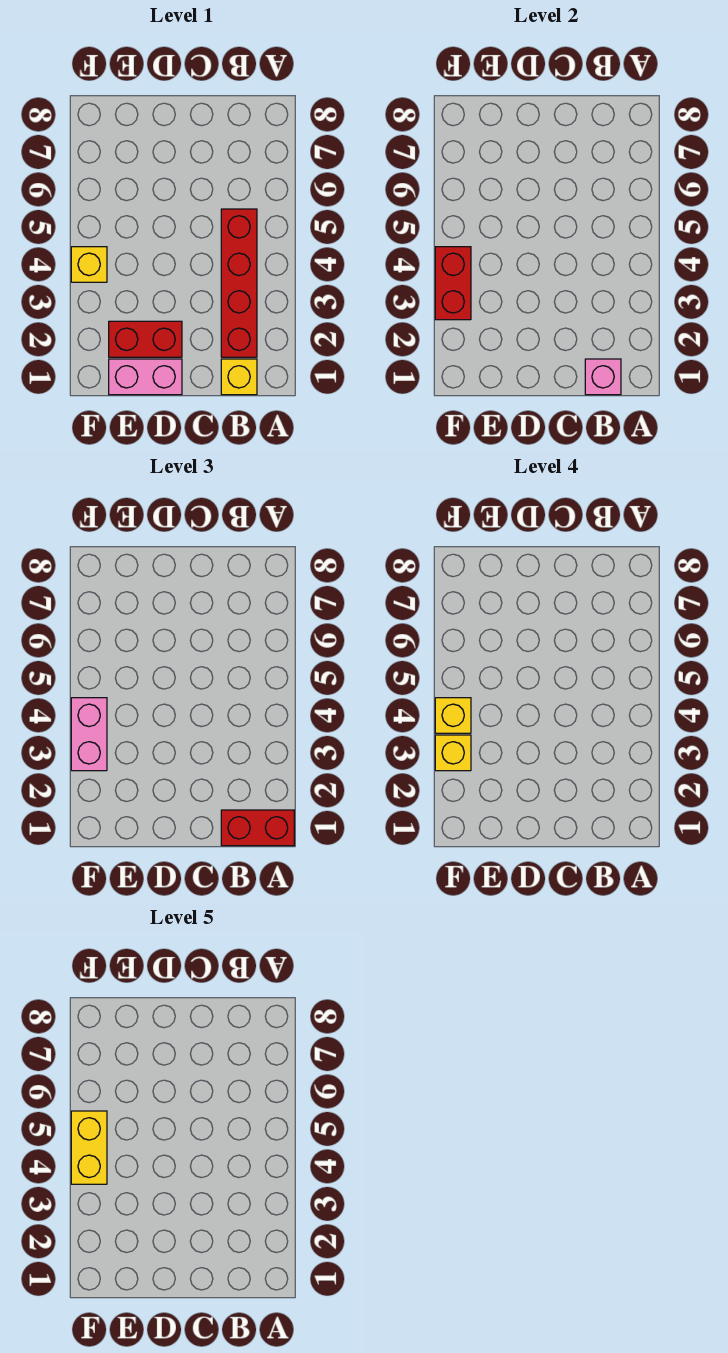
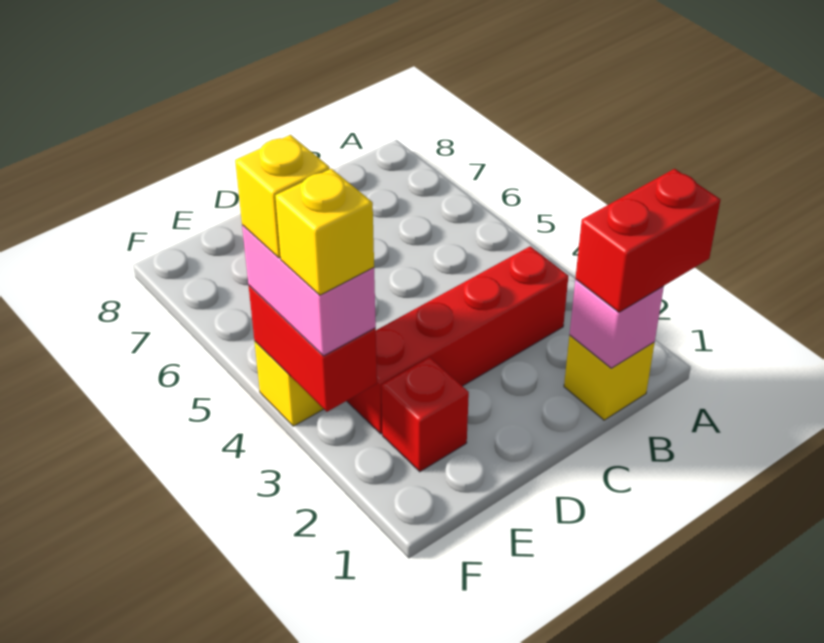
red brick B2:B5 level 1 -> red brick B3:E3 level 1
pink brick D1:E1 level 1 -> none
red brick D2:E2 level 1 -> red brick E2 level 1
yellow brick F4:F5 level 5 -> none

